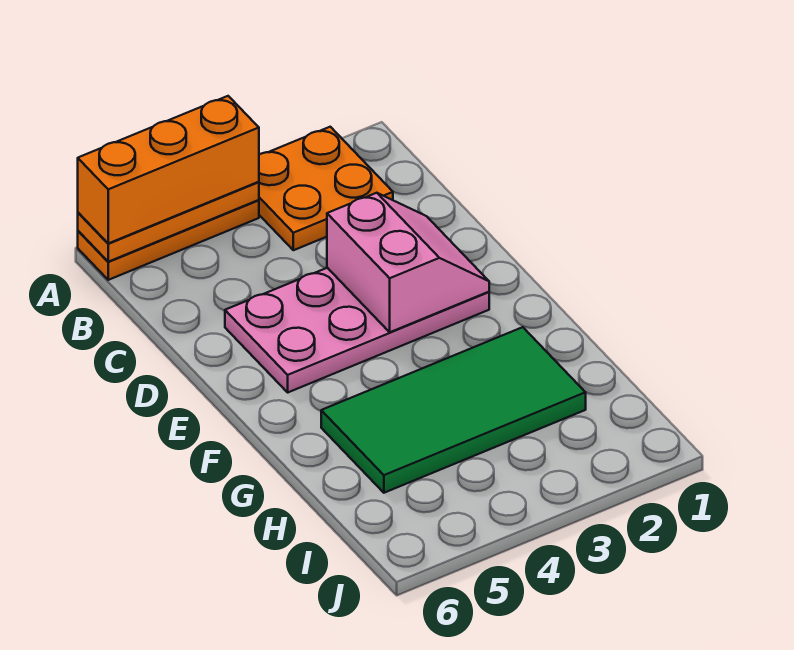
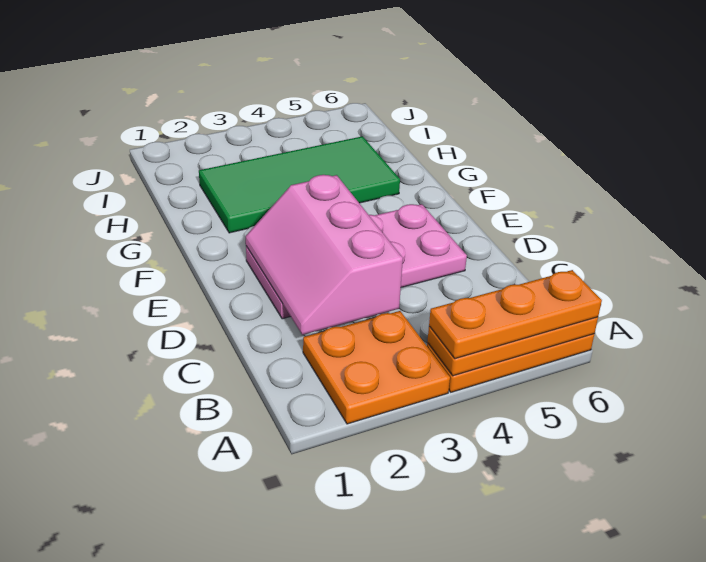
orange brick A4:A6 level 3 -> orange plate A4:A6 level 3
pink slope D2:E3 level 2 top 3 -> pink slope C2:E3 level 2 top 3

